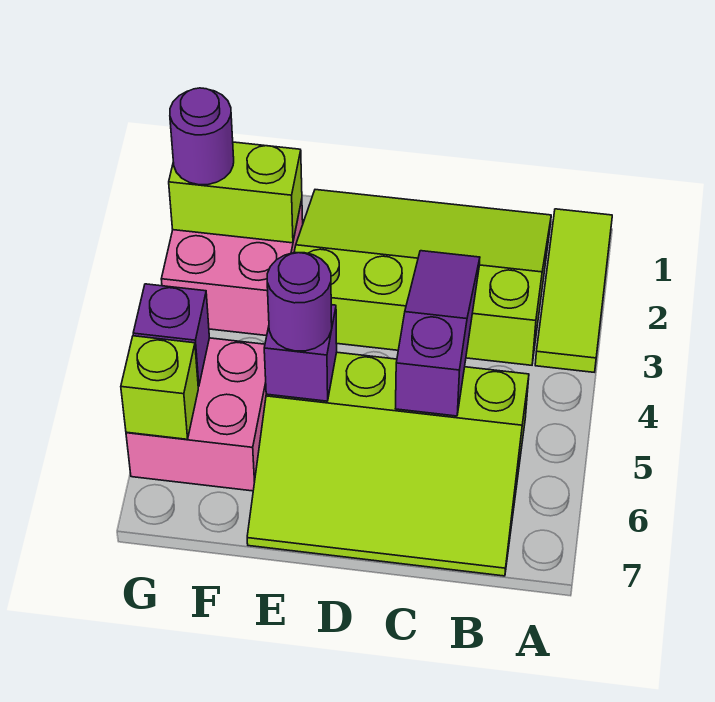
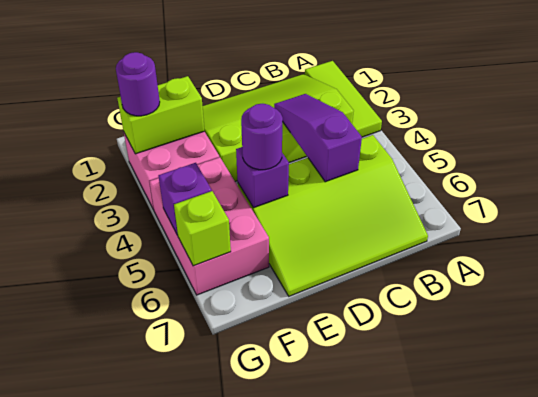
pink brick F5:G6 level 1 -> pink brick F4:G6 level 1

